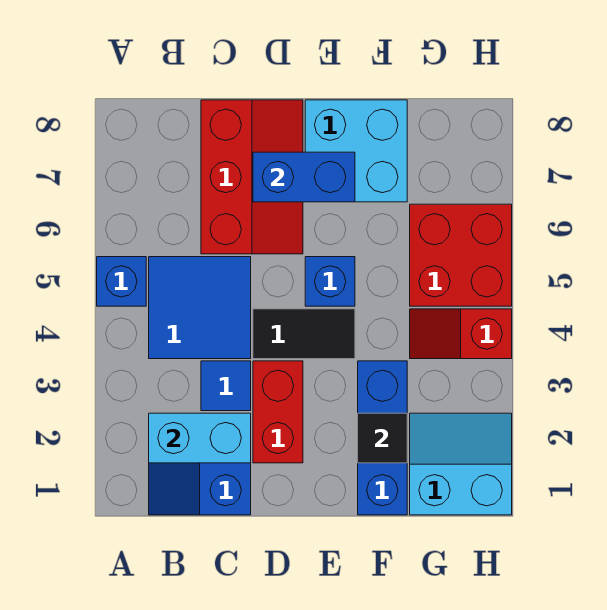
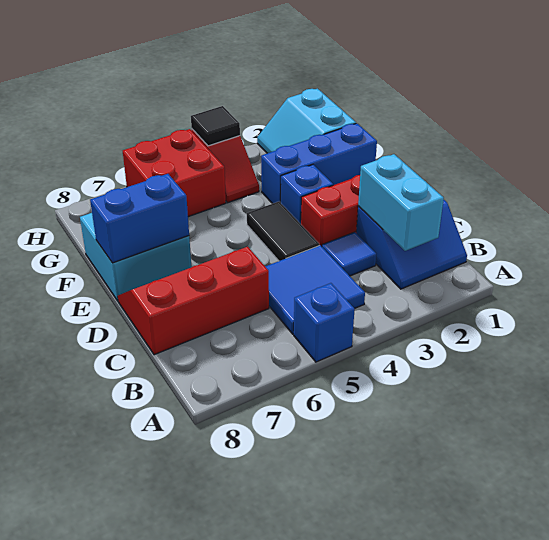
blue brick D7:E7 level 2 -> blue brick E7:E8 level 2
blue brick E5 level 1 -> blue brick E3 level 1
black tile F2 level 2 -> black tile H4 level 2

